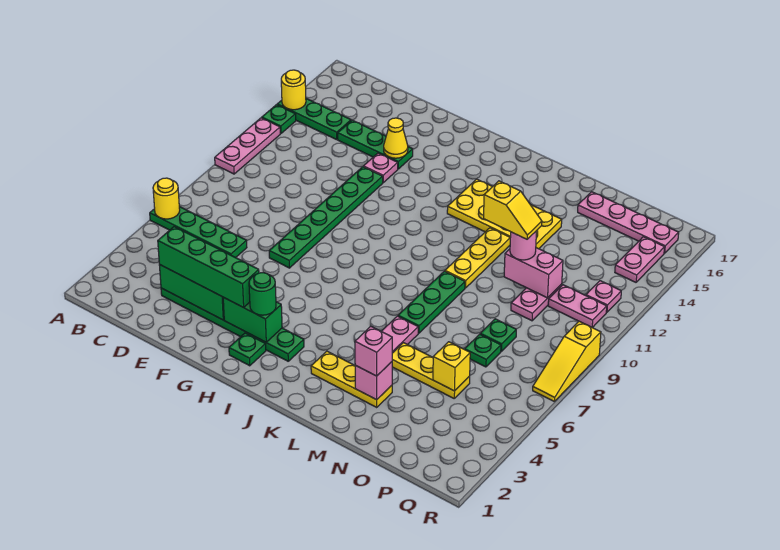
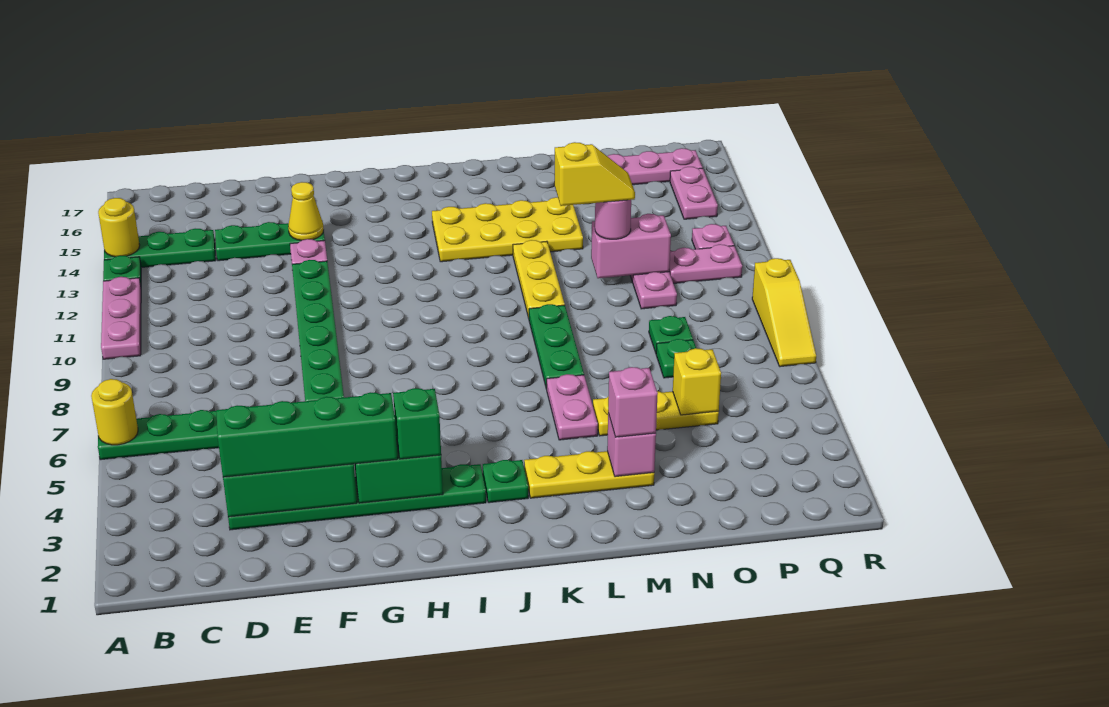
green plate H2 level 1 -> green plate J3 level 1
green round brick H3 level 3 -> green brick H3 level 3

